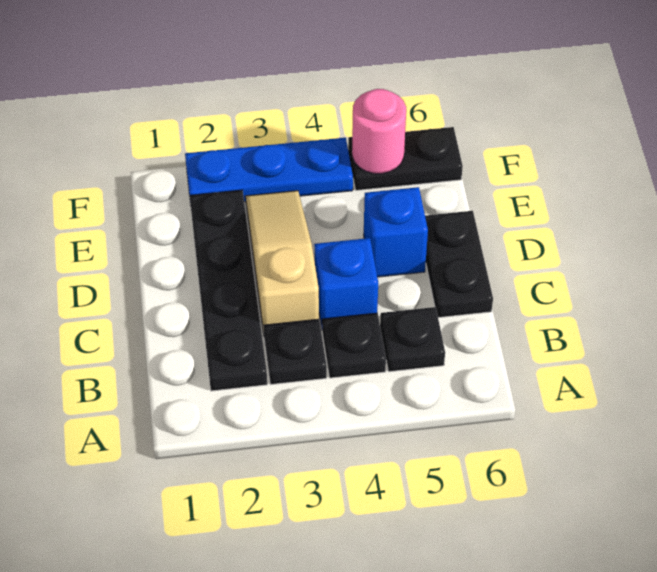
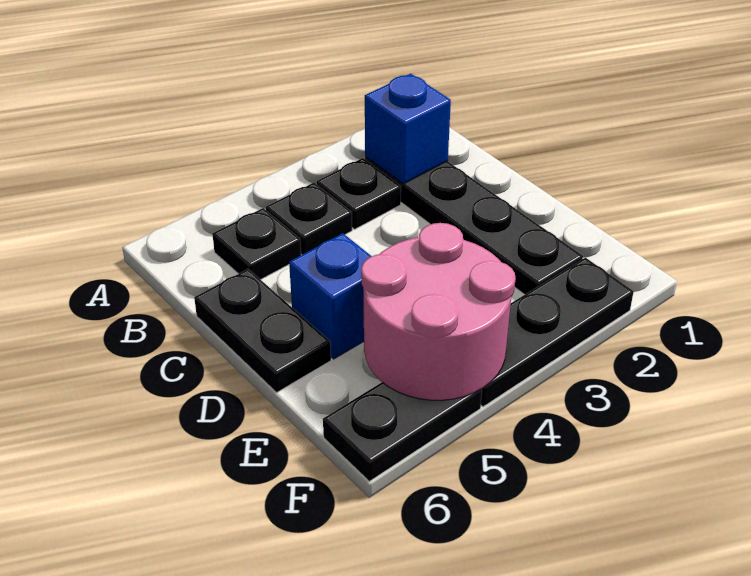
tan slope C3:E3 level 1 top C -> none
blue brick C4 level 1 -> blue brick B2 level 2
blue plate F2:F4 level 1 -> black plate F2:F4 level 1
pink round brick F5 level 2 -> pink round brick E4:F5 level 2

